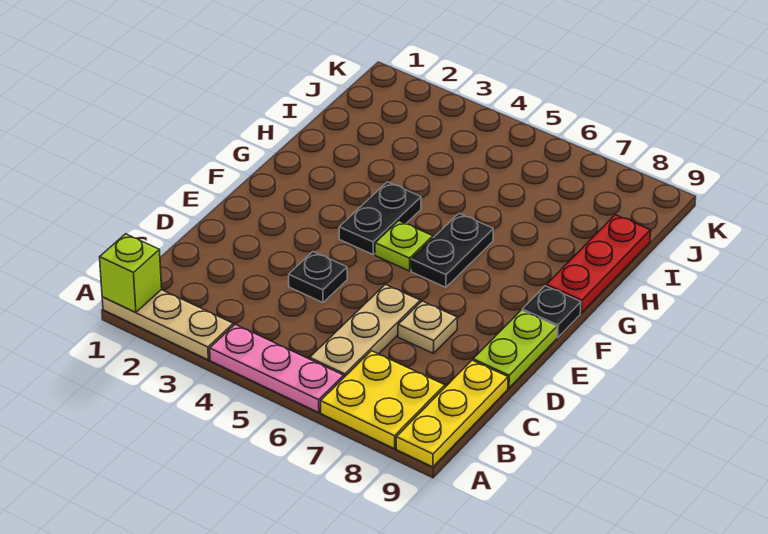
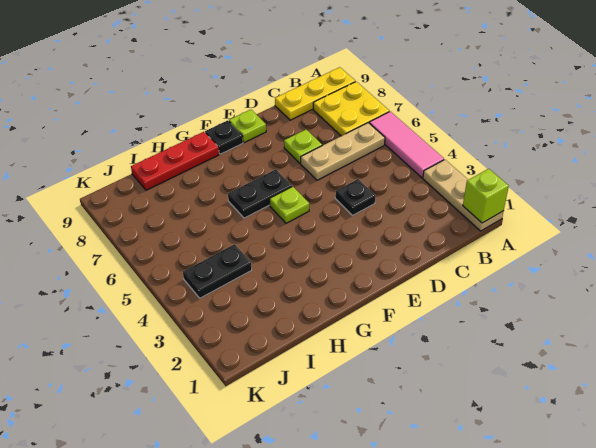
pink plate A4:A6 level 1 -> pink tile A4:A6 level 1
tan plate D7 level 1 -> lime plate D7 level 1
lime plate D9:E9 level 1 -> lime plate E9 level 1
black plate F4:G4 level 1 -> black plate I4:J4 level 1

